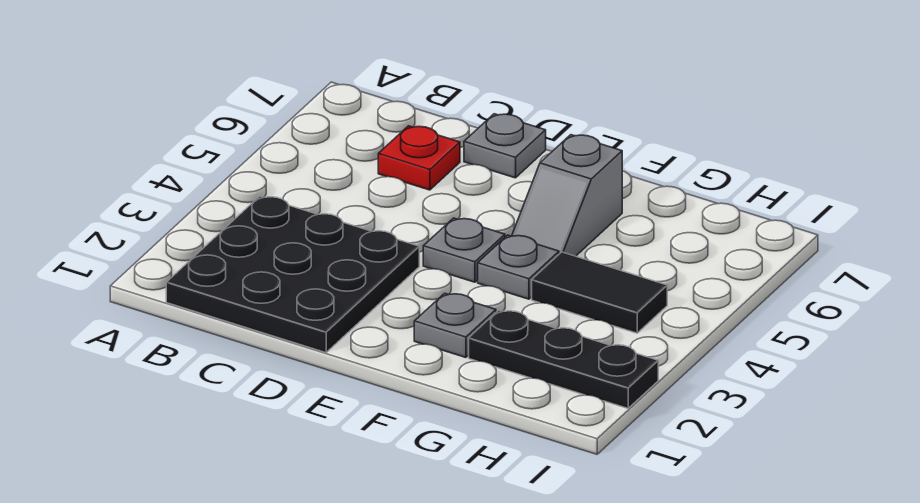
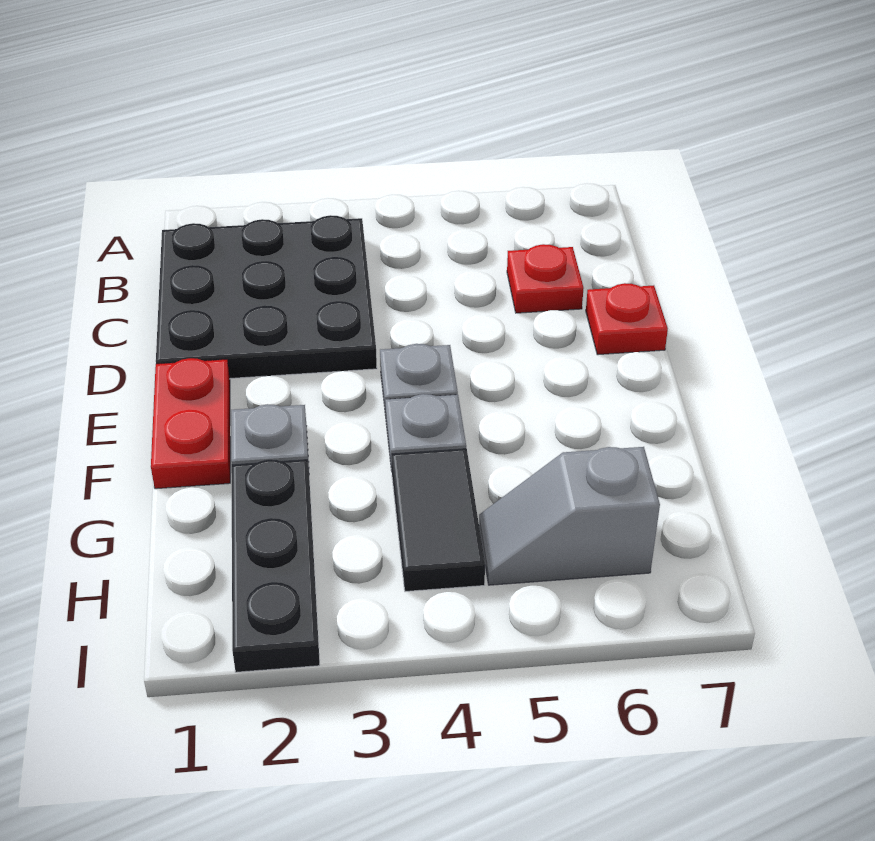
grey plate D7 level 1 -> red plate D7 level 1
none -> red plate E1:F1 level 1
grey slope F5:F6 level 1 top 6 -> grey slope H5:H6 level 1 top 6

